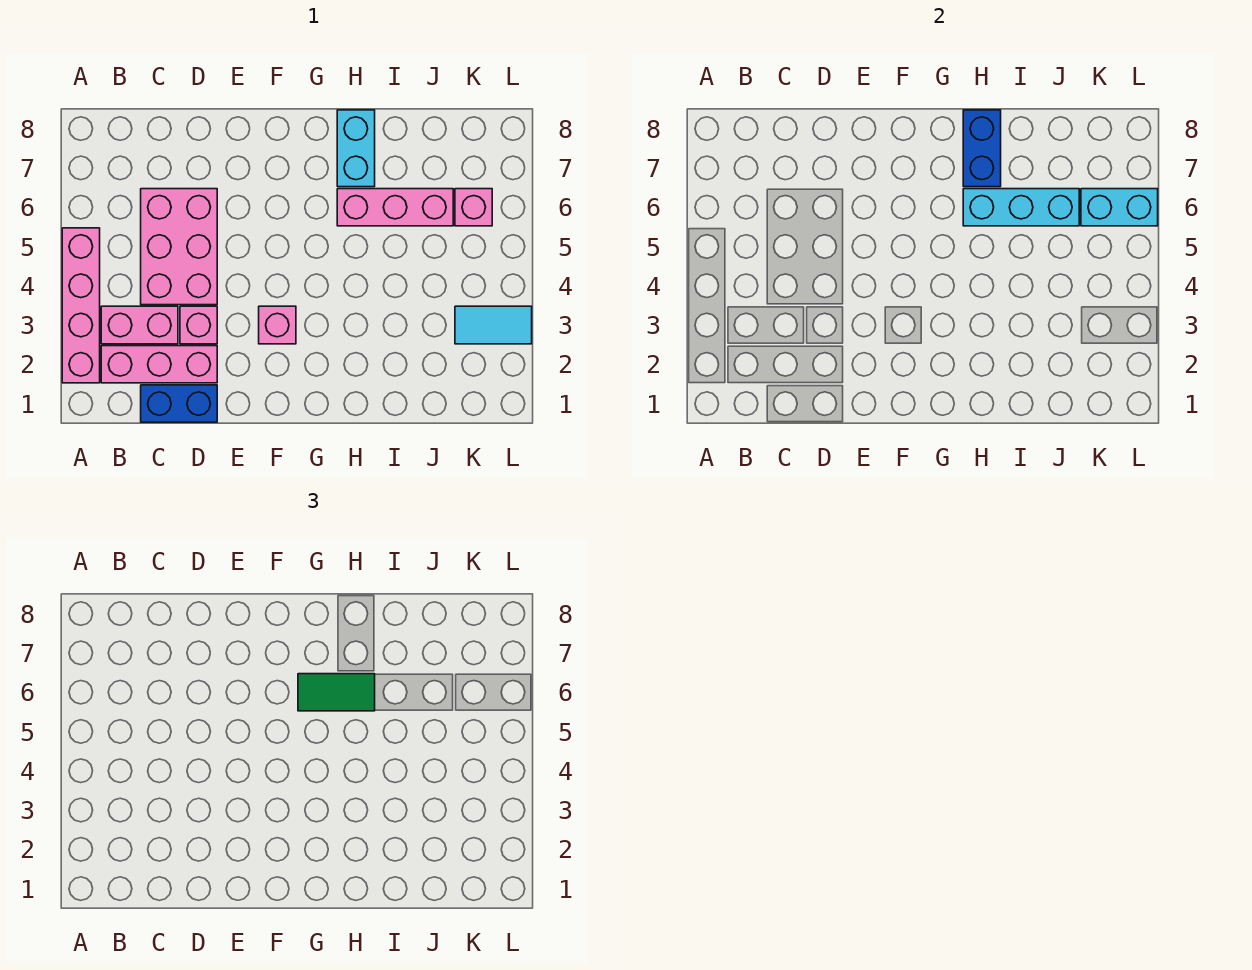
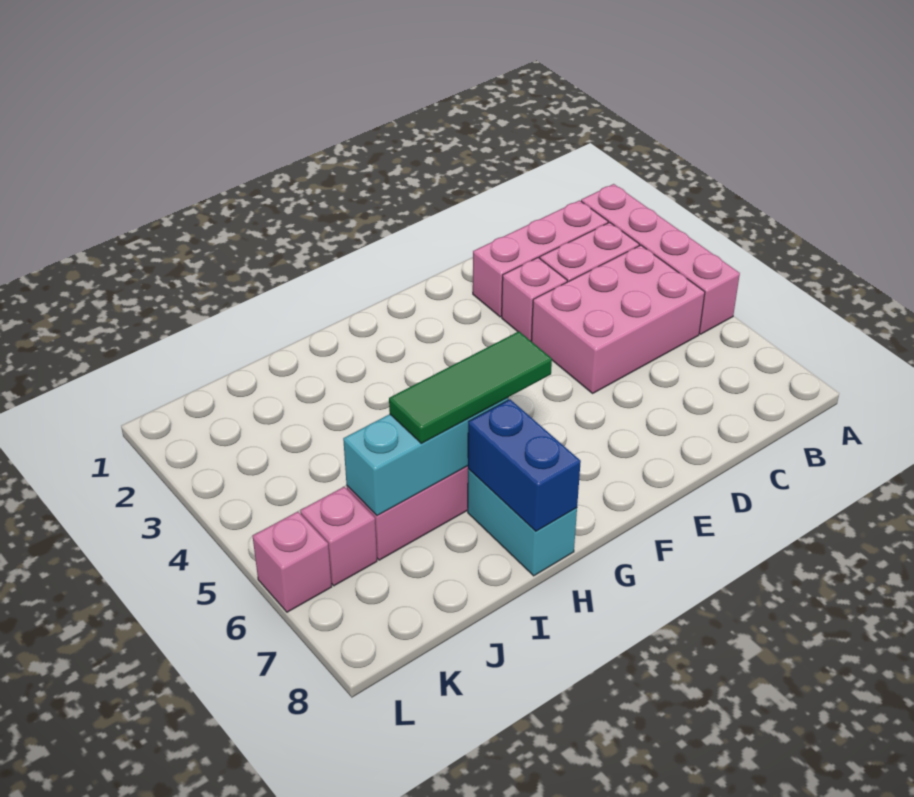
blue brick C1:D1 level 1 -> none
pink brick C4:D6 level 1 -> pink brick B4:D5 level 1
pink brick F3 level 1 -> pink brick L6 level 1
green tile G6:H6 level 3 -> green tile G6:I6 level 3
cyan tile K3:L3 level 1 -> none
cyan brick K6:L6 level 2 -> none

